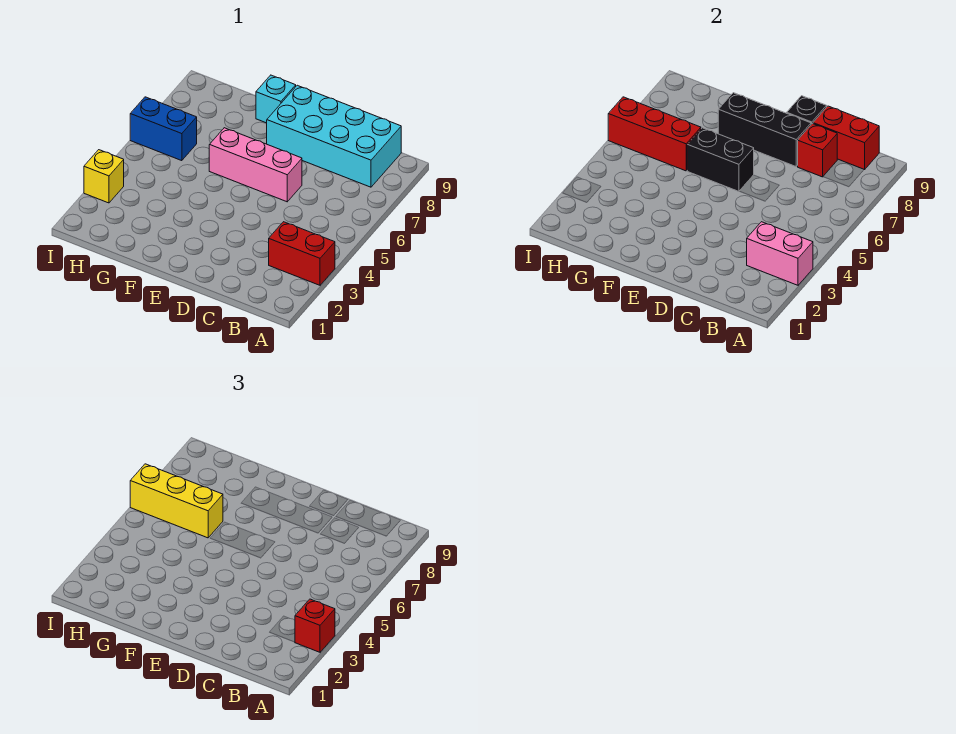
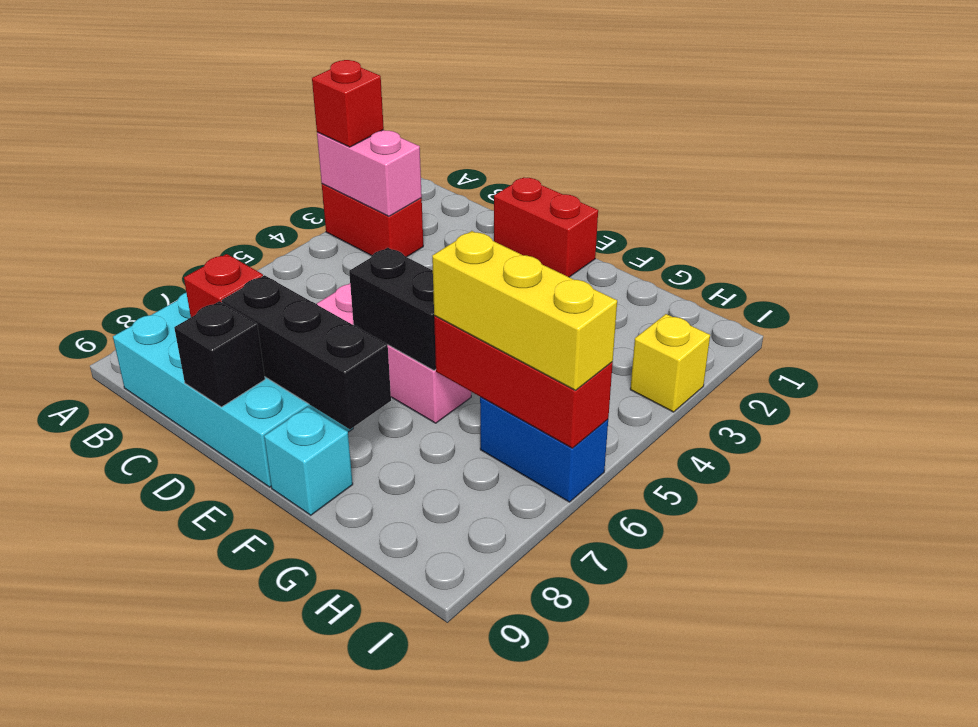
red brick B9:C9 level 2 -> red brick D1:E1 level 1

